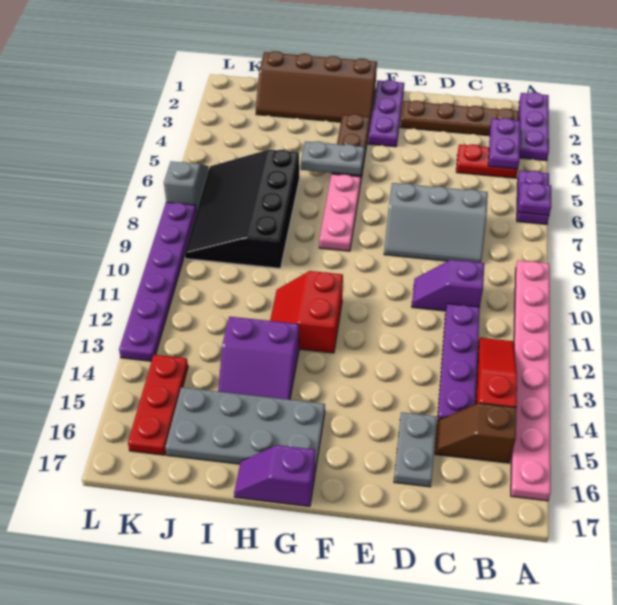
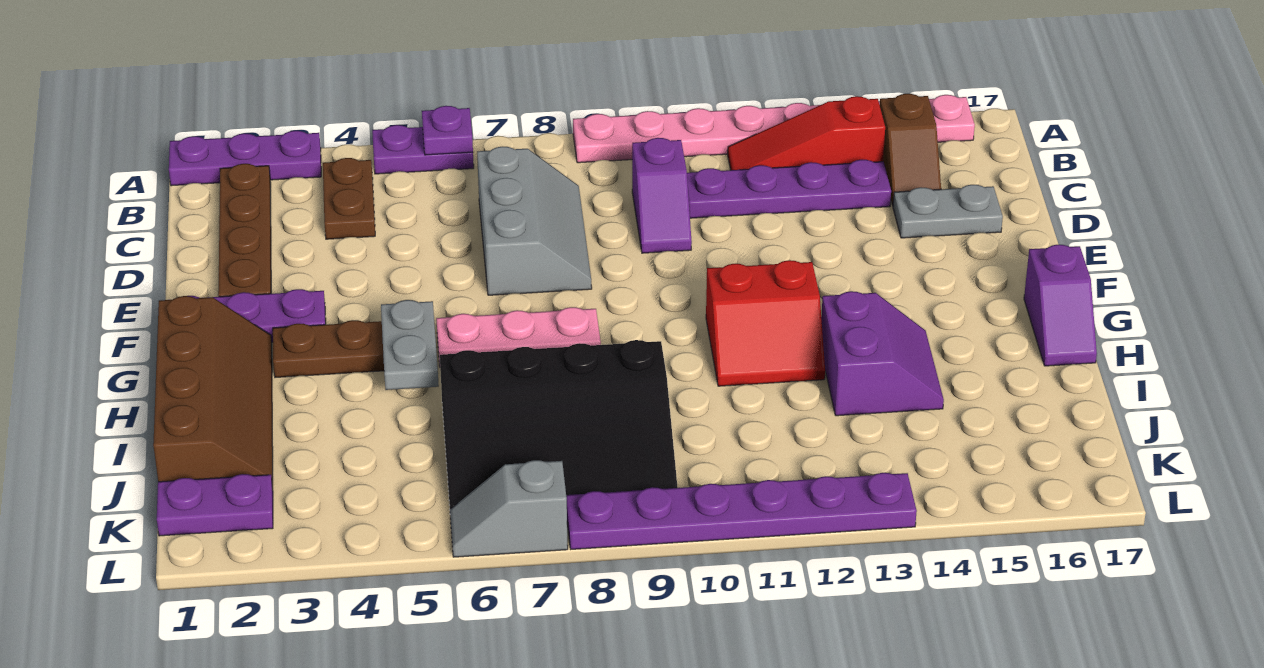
purple plate B3:B4 level 2 -> purple plate K1:K2 level 1
red plate B4:C4 level 1 -> brown plate B4:C4 level 1
grey plate G15:J16 level 1 -> none
red plate K14:K16 level 1 -> none

